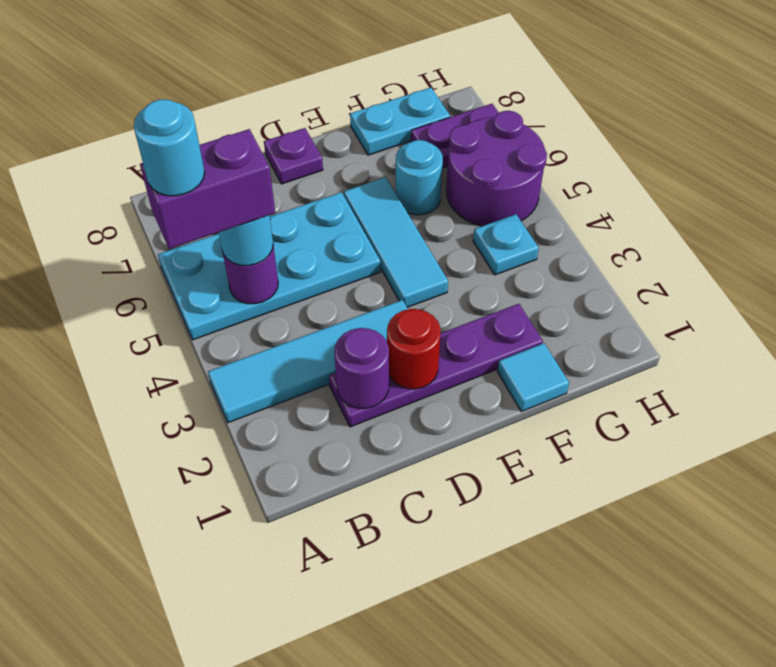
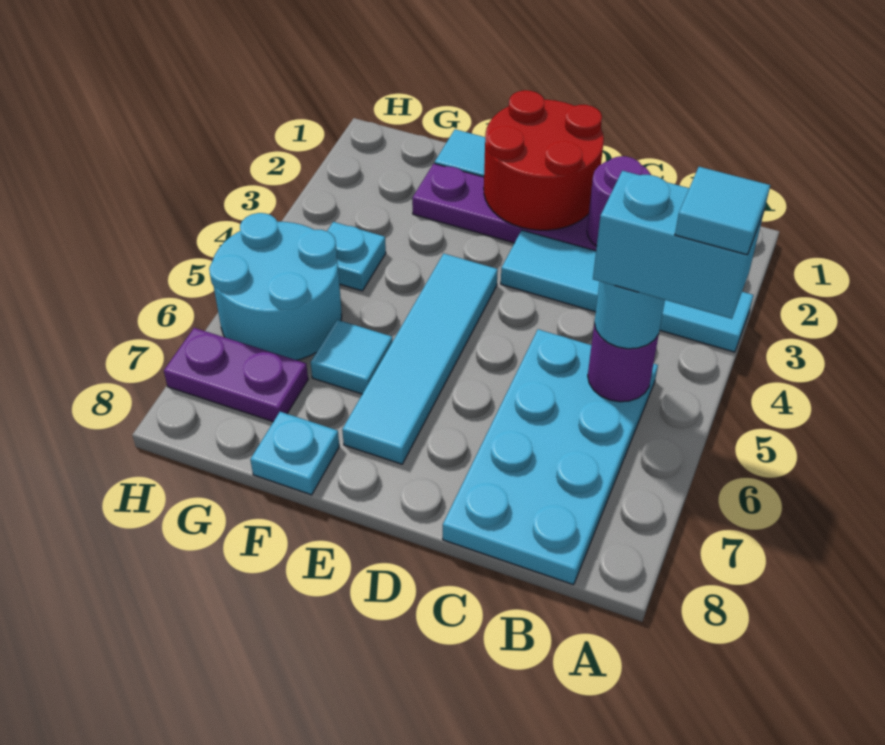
cyan plate A5:D6 level 1 -> cyan plate B5:C8 level 1
purple brick A5:B5 level 4 -> cyan brick A5:B5 level 4
cyan round brick A5 level 5 -> cyan tile A5 level 5
red round brick D2 level 2 -> red round brick D1:E2 level 2
purple plate D8 level 1 -> none
cyan tile E4:E6 level 1 -> cyan tile E4:E7 level 1
cyan round brick F6 level 1 -> cyan tile F6 level 1
cyan plate F8:G8 level 1 -> cyan plate F8 level 1
purple round brick G5:H6 level 1 -> cyan round brick G5:H6 level 1

